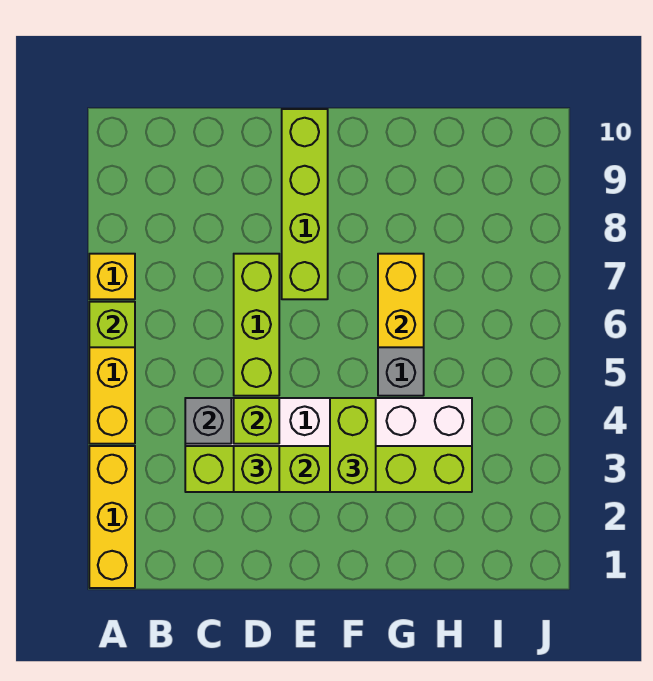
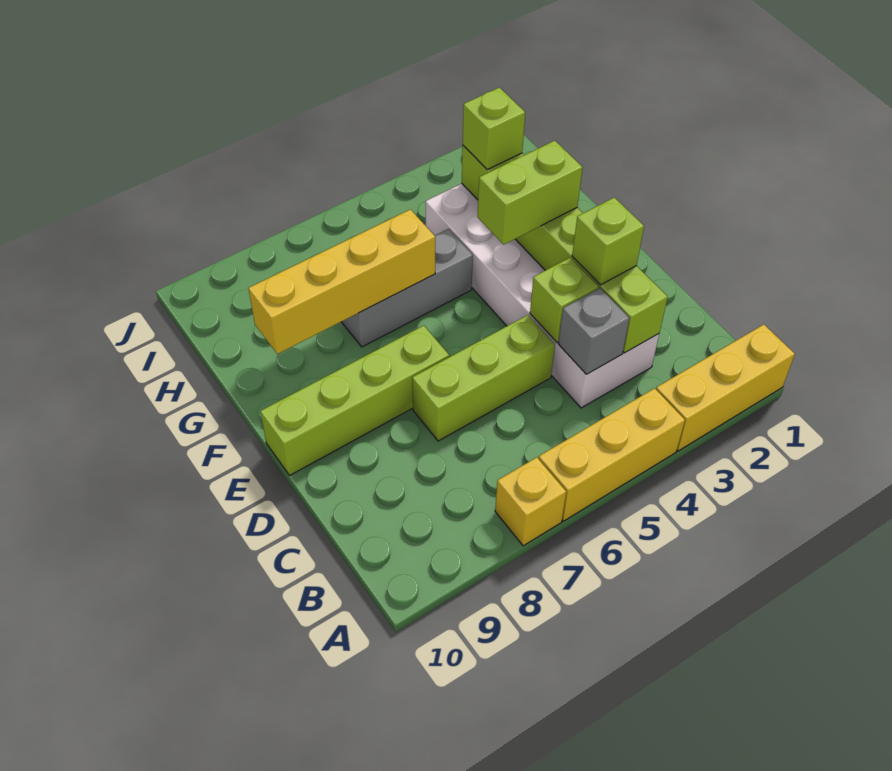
lime brick A6 level 2 -> lime brick H3 level 3
yellow brick G6:G7 level 2 -> yellow brick G6:G9 level 2

